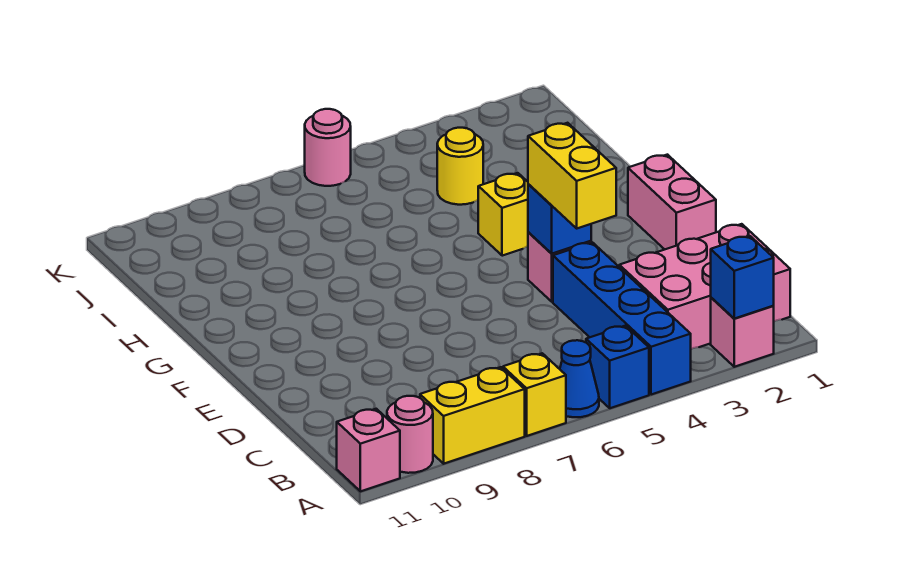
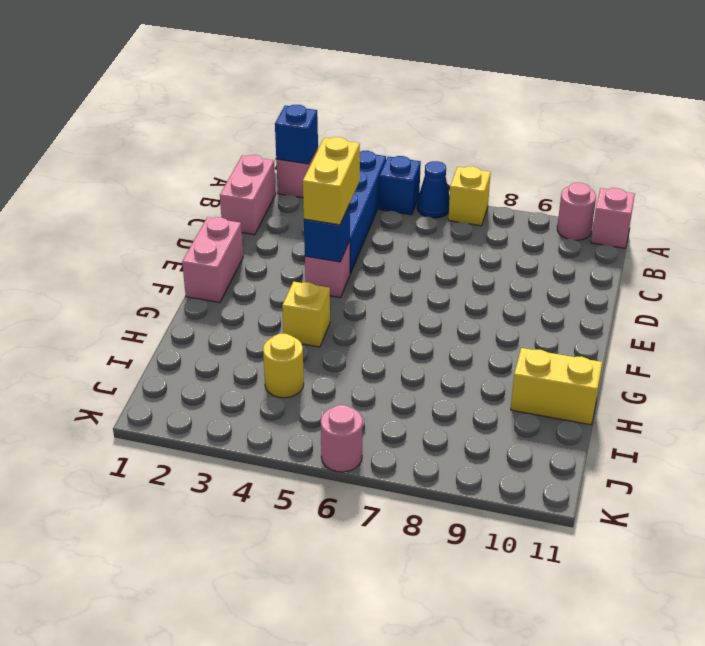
yellow brick A8:A9 level 1 -> yellow brick H10:H11 level 1
pink brick B1:C3 level 1 -> pink brick B1:C1 level 1

